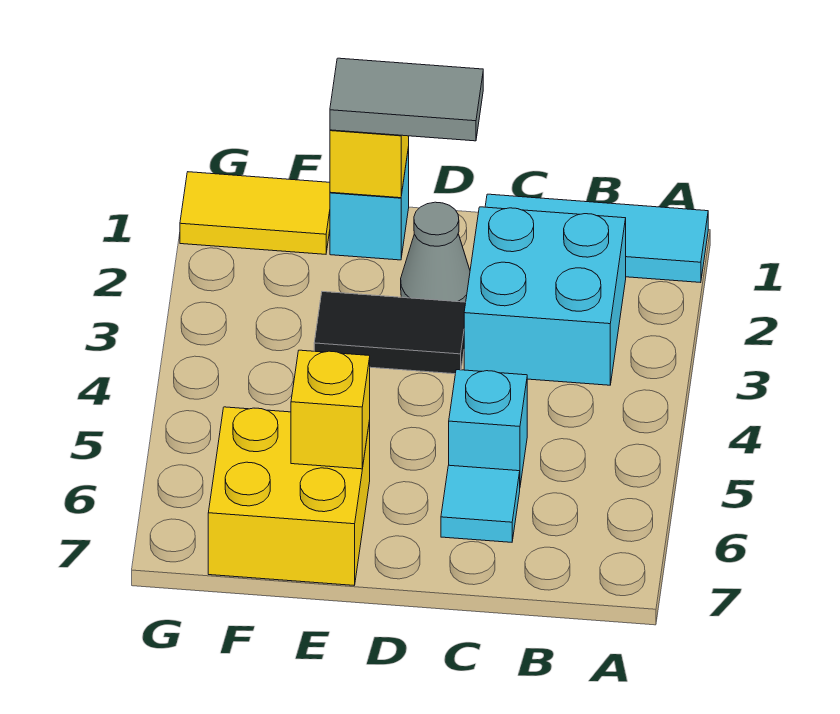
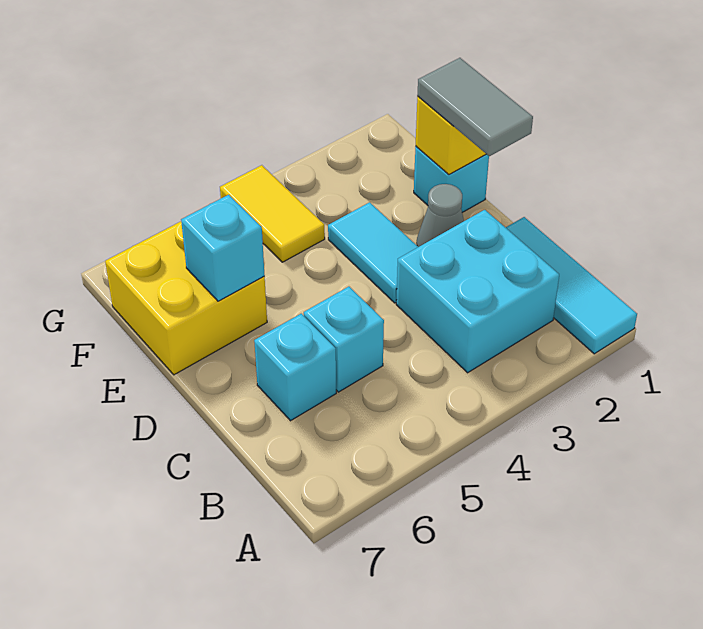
cyan tile C6 level 1 -> cyan brick C6 level 1
black tile D3:E3 level 1 -> cyan tile D3:E3 level 1
yellow brick E6 level 2 -> cyan brick E6 level 2
yellow tile F1:G1 level 1 -> yellow tile F4:G4 level 1

